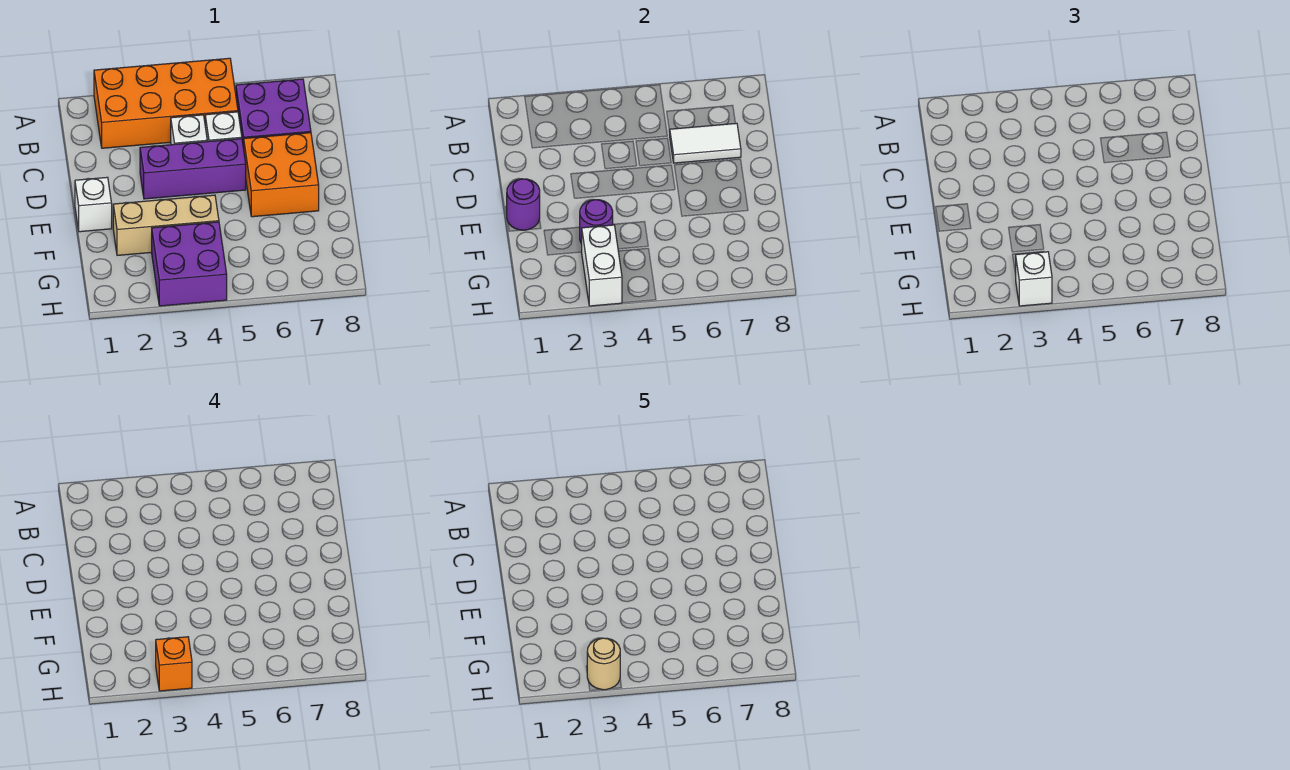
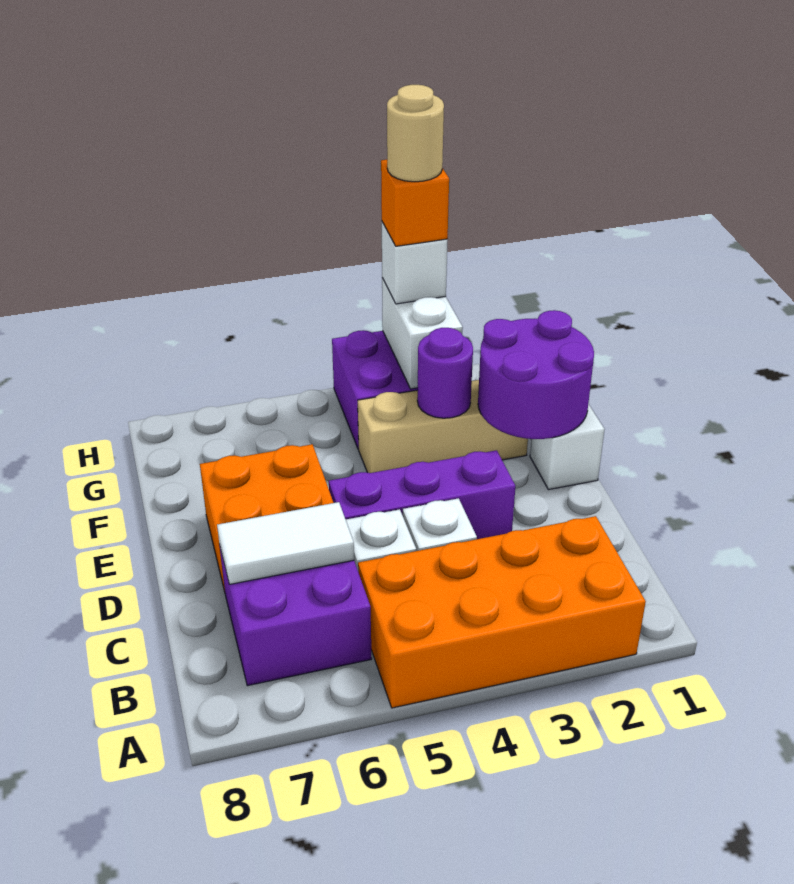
purple round brick E1 level 2 -> purple round brick E1:F2 level 2

